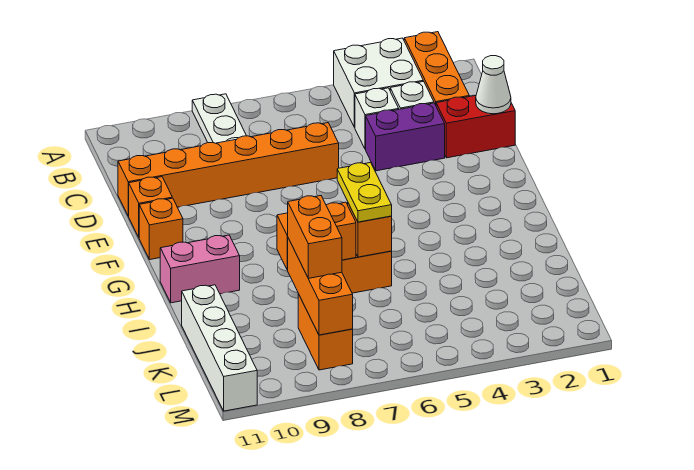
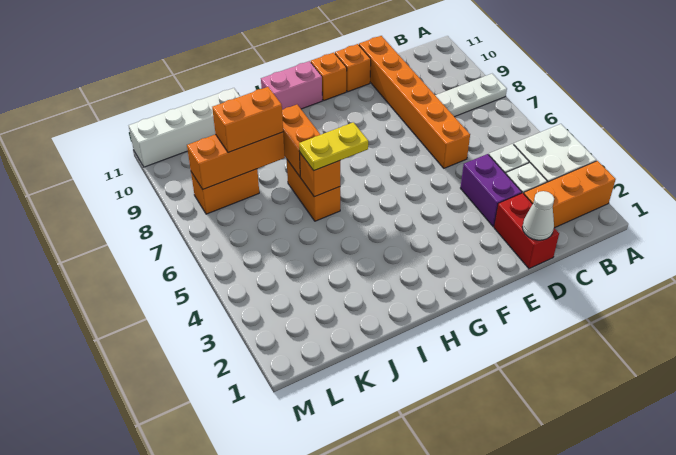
pink brick H10:H11 level 1 -> pink brick G11:H11 level 1

